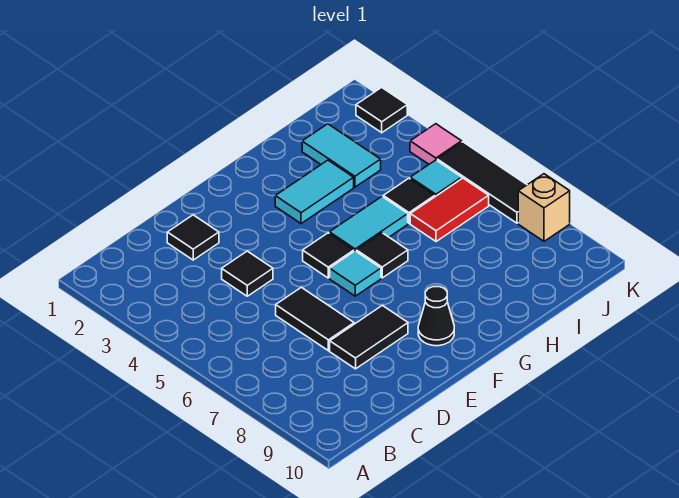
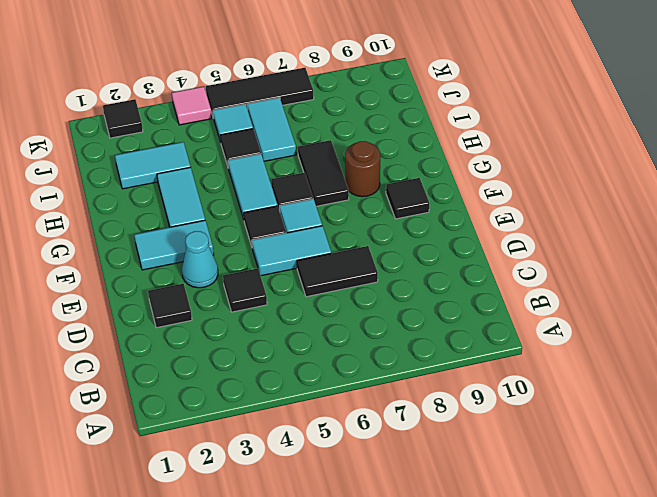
black tile D8:E8 level 1 -> black tile G7:H7 level 1
none -> cyan cone E3 level 1
none -> cyan tile E5:E6 level 1
none -> cyan tile F2:F3 level 1
black cone F9 level 1 -> black tile F9 level 1
none -> brown round brick G8 level 1
red tile I6:J6 level 1 -> cyan tile I6:J6 level 1
tan brick K8 level 1 -> none

